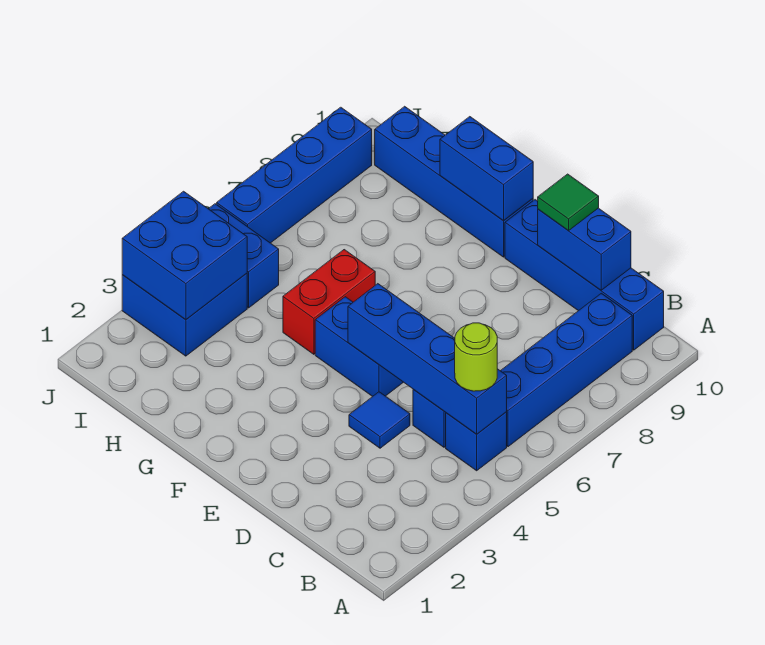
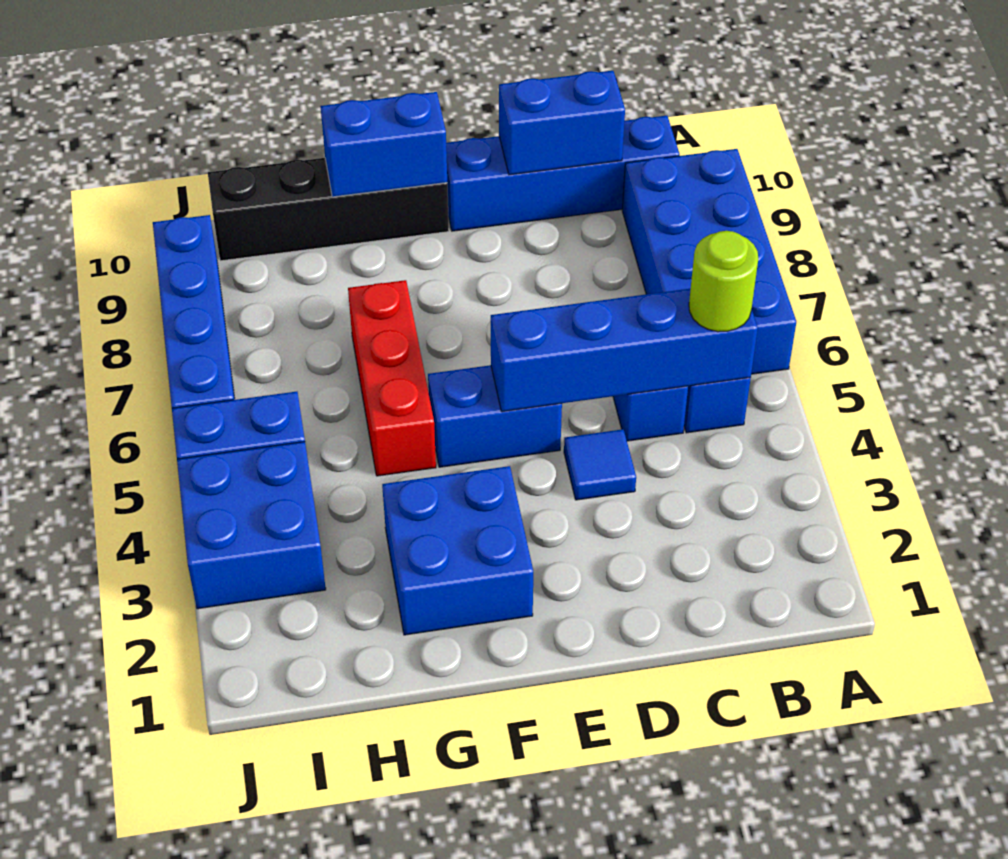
blue brick B6:B9 level 1 -> blue brick A6:B9 level 1
green tile D10 level 3 -> none
blue brick F10:I10 level 1 -> black brick F10:I10 level 1
red brick G5:G6 level 1 -> red brick G5:G7 level 1
blue brick I3:J4 level 2 -> blue brick F2:G3 level 1

